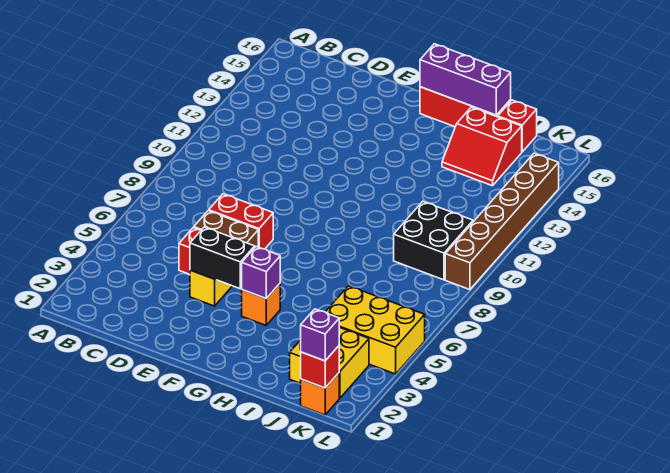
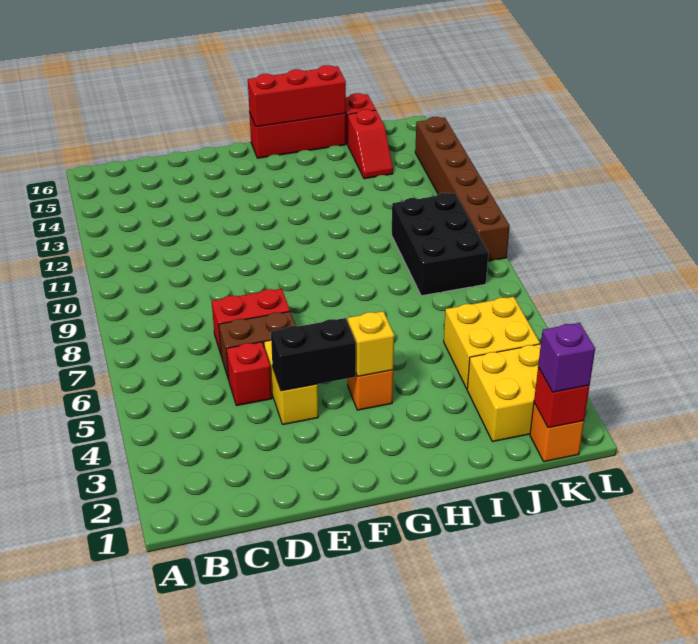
purple brick G4 level 2 -> yellow brick G4 level 2
purple brick G16:I16 level 2 -> red brick G16:I16 level 2
red slope I14:J15 level 1 top 15 -> red slope J14:J15 level 1 top 15
yellow brick J4:L5 level 1 -> yellow brick J4:K5 level 1
black brick J9:K10 level 1 -> black brick J8:K10 level 1

